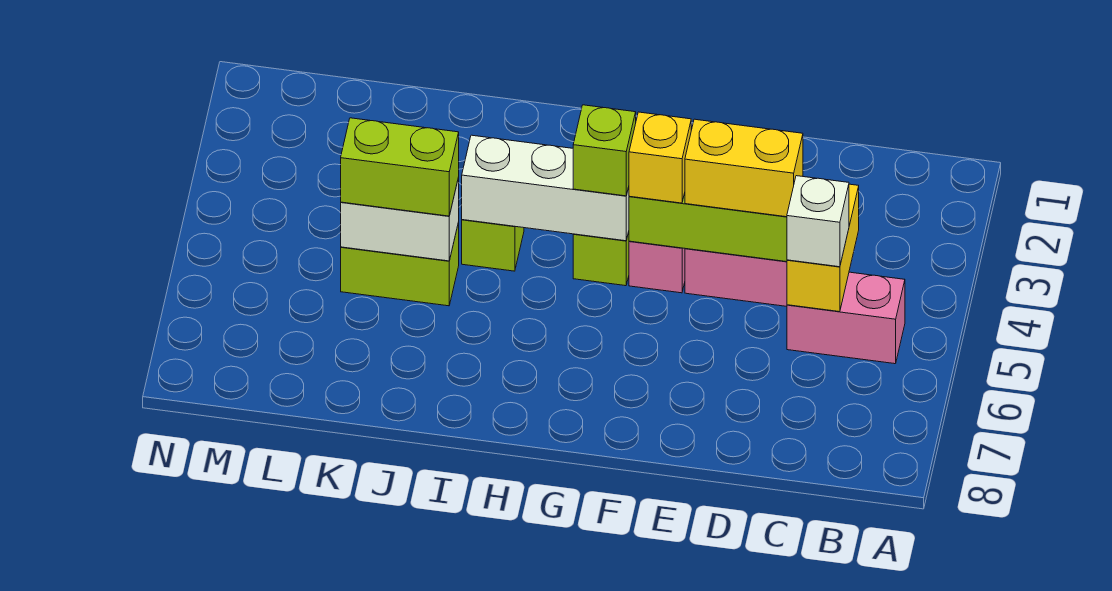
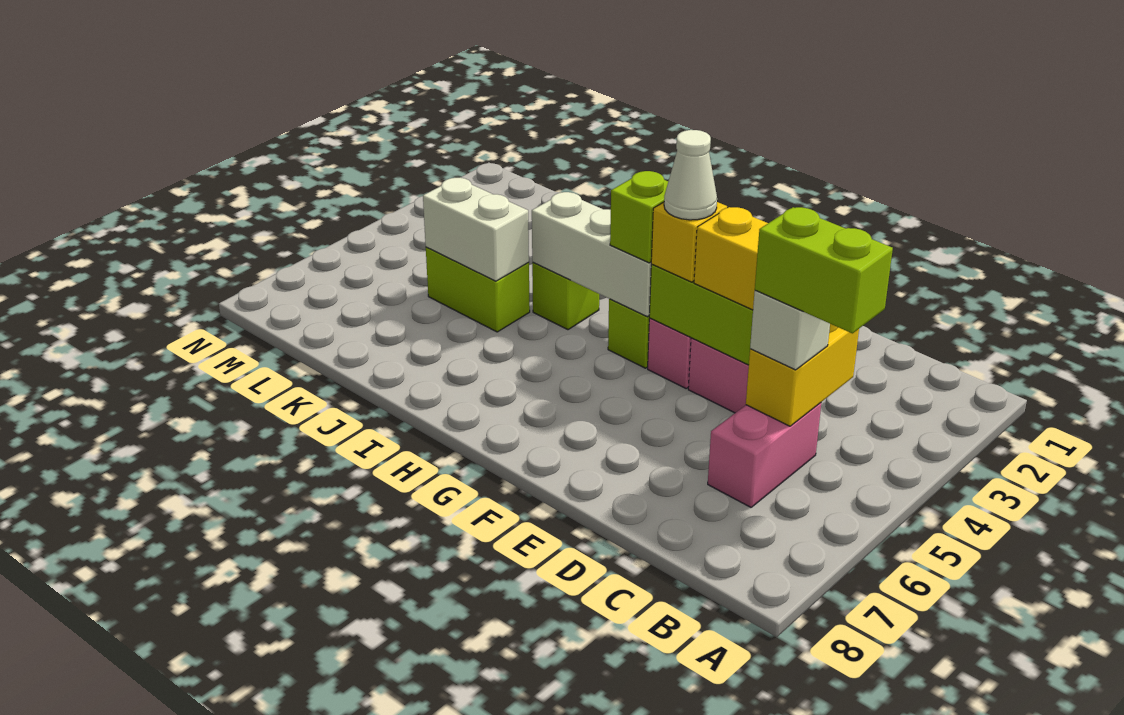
pink brick B5:C5 level 1 -> pink brick C5:C6 level 1
none -> white cone F4 level 4
lime brick J5:K5 level 3 -> lime brick B5:C5 level 4

